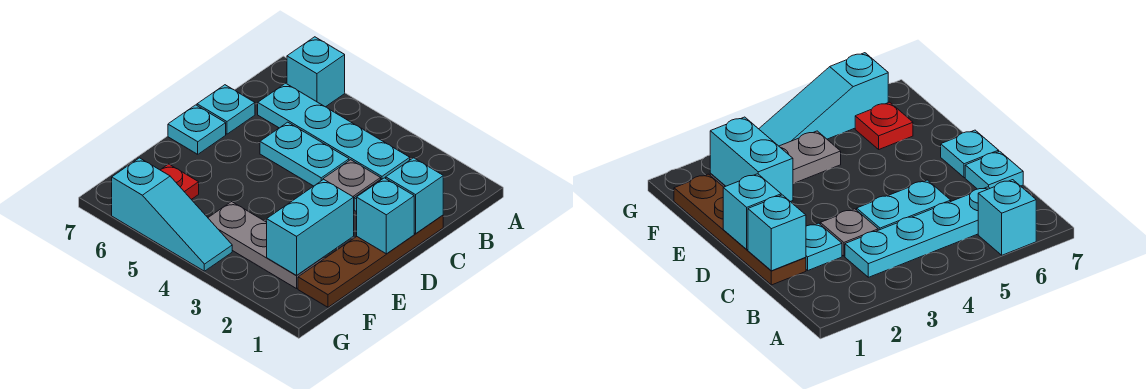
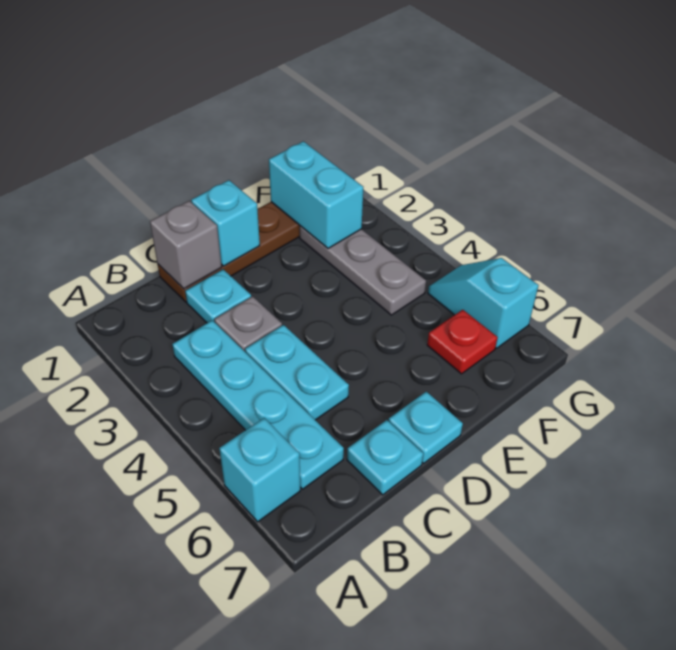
cyan brick C1 level 2 -> grey brick C1 level 2
cyan brick E2:F2 level 2 -> cyan brick F1:F2 level 2
cyan slope G4:G6 level 1 top 6 -> cyan slope G5:G6 level 1 top 6

